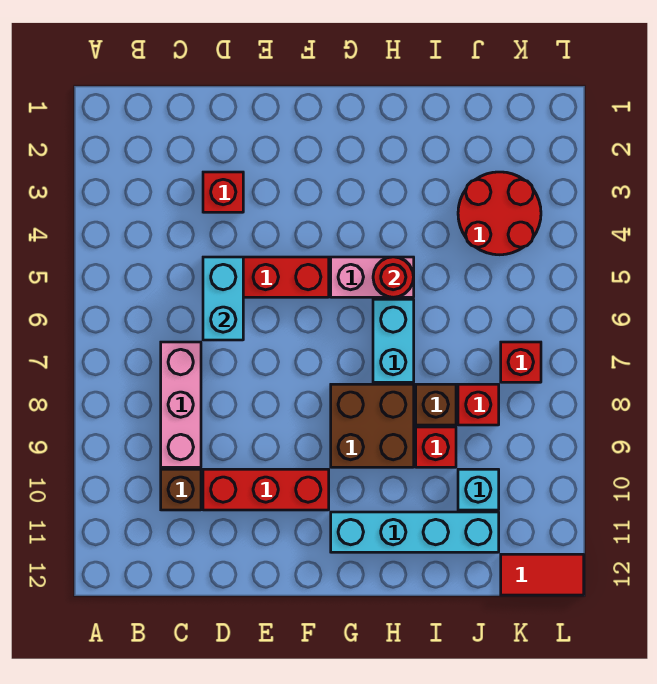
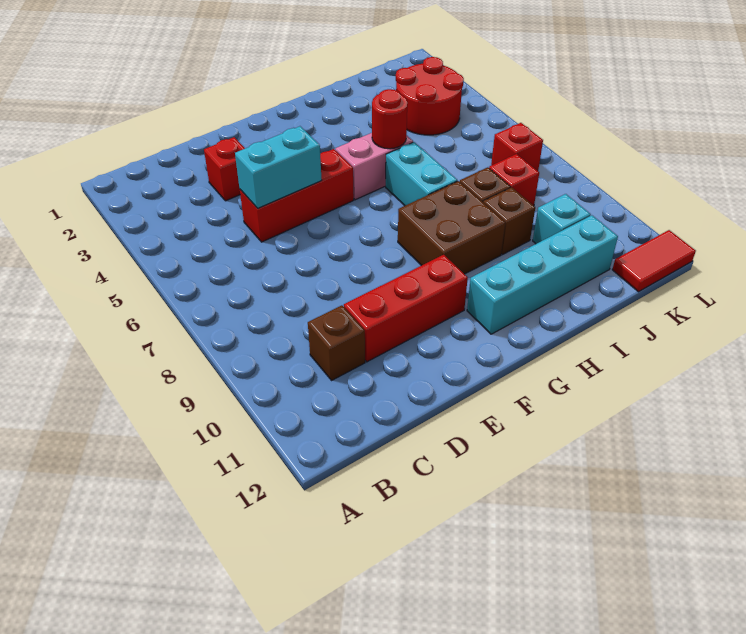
pink brick C7:C9 level 1 -> none
cyan brick D5:D6 level 2 -> cyan brick D5:E5 level 2
red brick I9 level 1 -> brown brick I9 level 1

